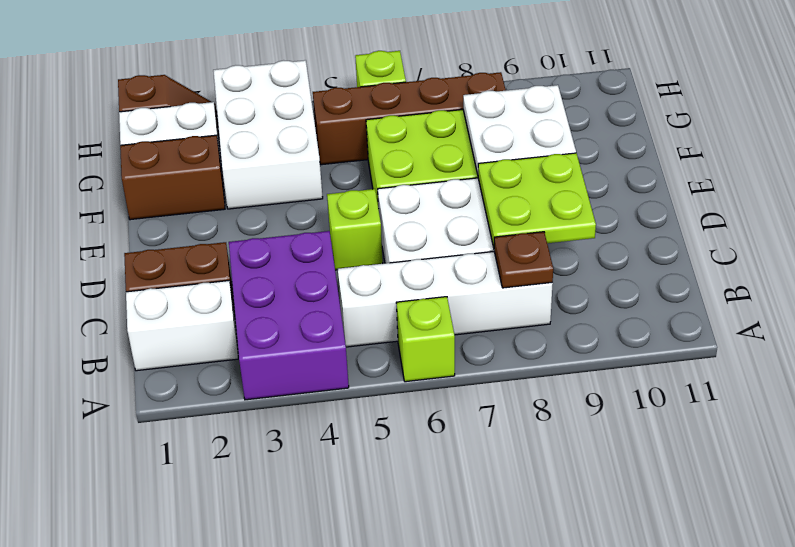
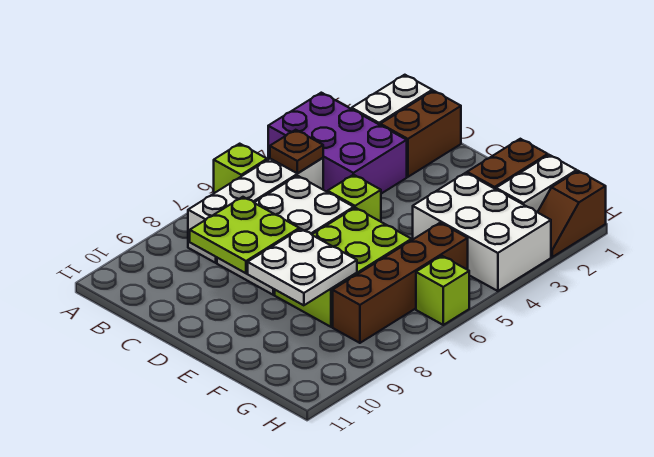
brown plate B8 level 2 -> brown plate B5 level 2

